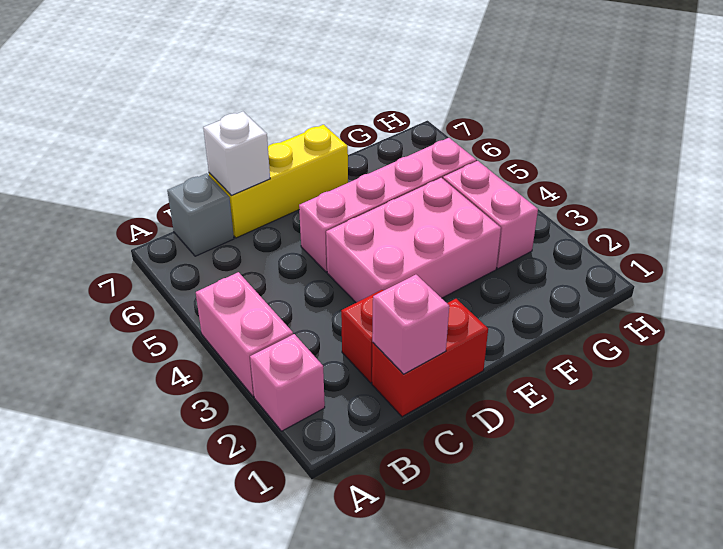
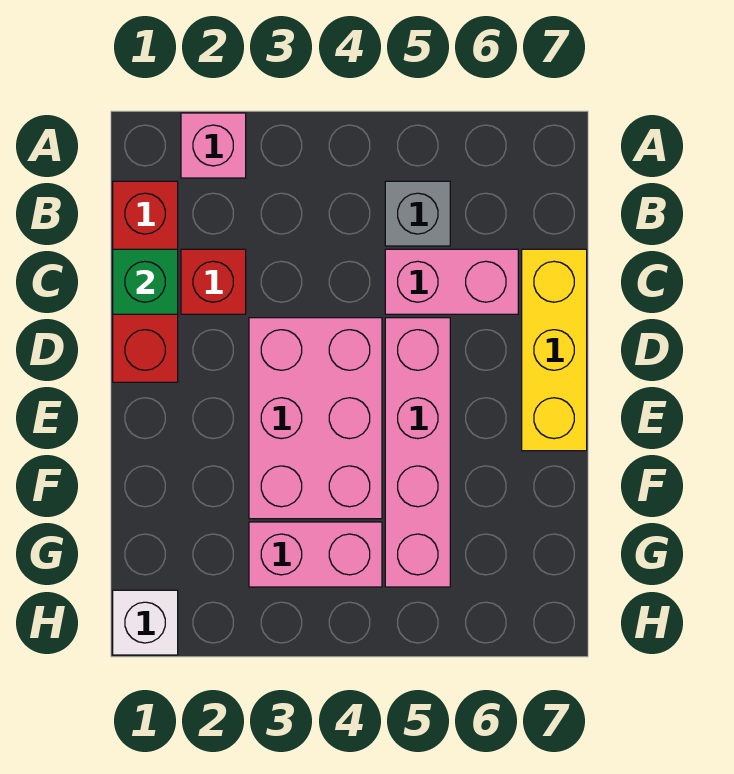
pink brick A3:A4 level 1 -> pink brick C5:C6 level 1
grey brick B7 level 1 -> grey brick B5 level 1
red brick C1:D1 level 1 -> red brick B1:D1 level 1
pink brick C1 level 2 -> green brick C1 level 2
white brick C7 level 2 -> white brick H1 level 1

